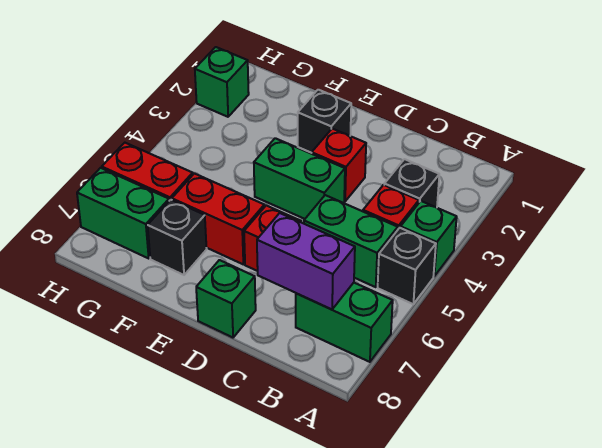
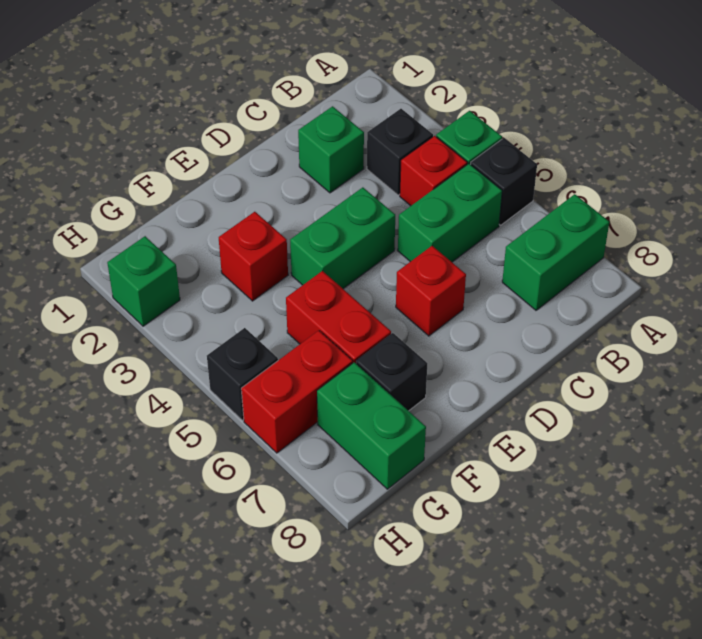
purple brick B7:C7 level 2 -> none
red brick D3 level 1 -> red brick F3 level 1
green brick D8 level 1 -> green brick C2 level 1
black brick E2 level 1 -> black brick H5 level 1
red brick E6:F6 level 1 -> red brick F5:F6 level 1
green brick G7:H7 level 1 -> green brick G7:G8 level 1

